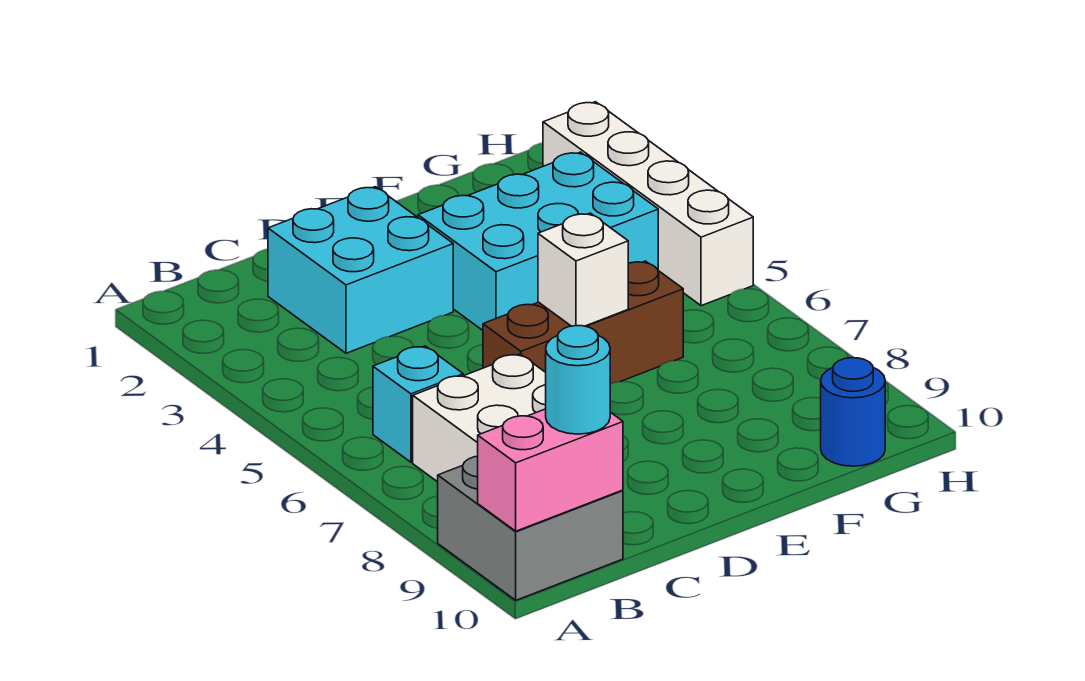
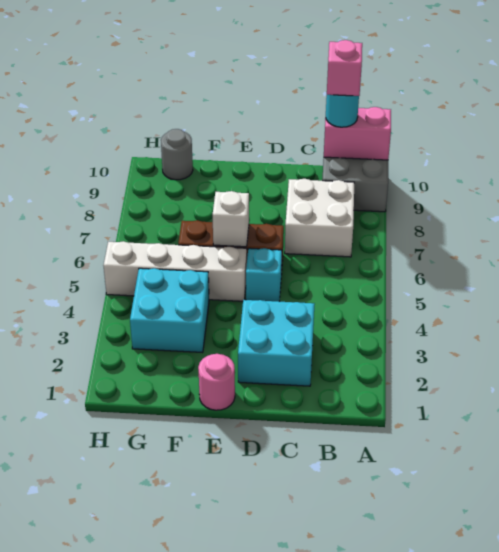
cyan brick B6 level 1 -> cyan brick D5 level 1
none -> pink brick B10 level 4
none -> pink round brick E1 level 1
cyan brick E3:G4 level 1 -> cyan brick F3:G4 level 1
blue round brick G10 level 1 -> grey round brick G10 level 1
white brick H2:H5 level 1 -> white brick E5:H5 level 1

